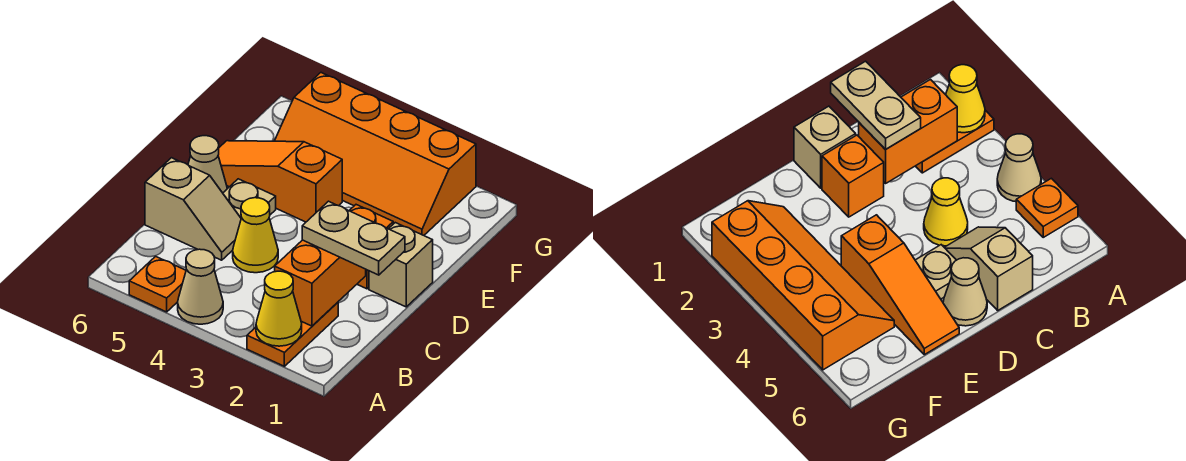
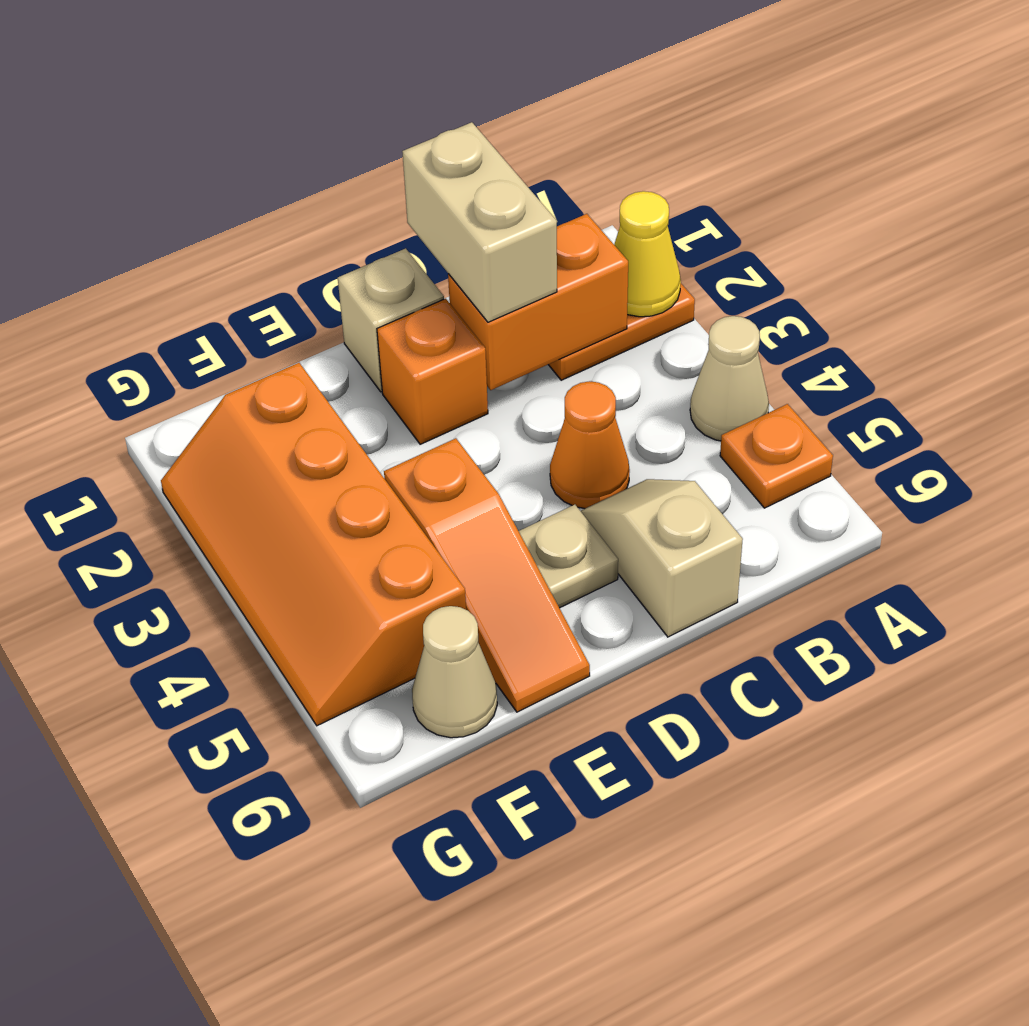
tan plate C1:C2 level 3 -> tan brick C1:C2 level 3
yellow cone C4 level 1 -> orange cone C4 level 1
tan cone D6 level 1 -> tan cone F6 level 1
orange slope F2:G5 level 1 top G -> orange slope F2:G5 level 1 top F

